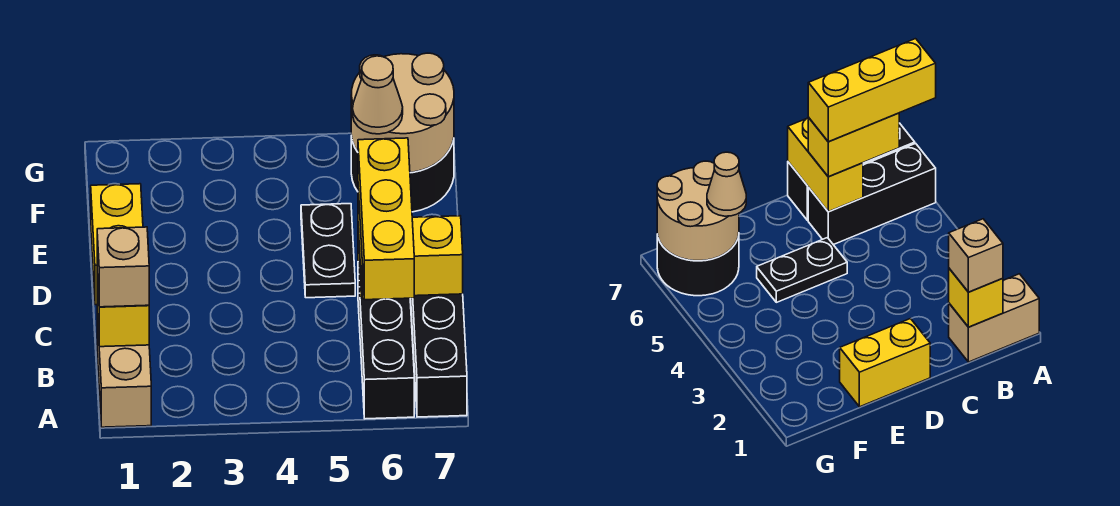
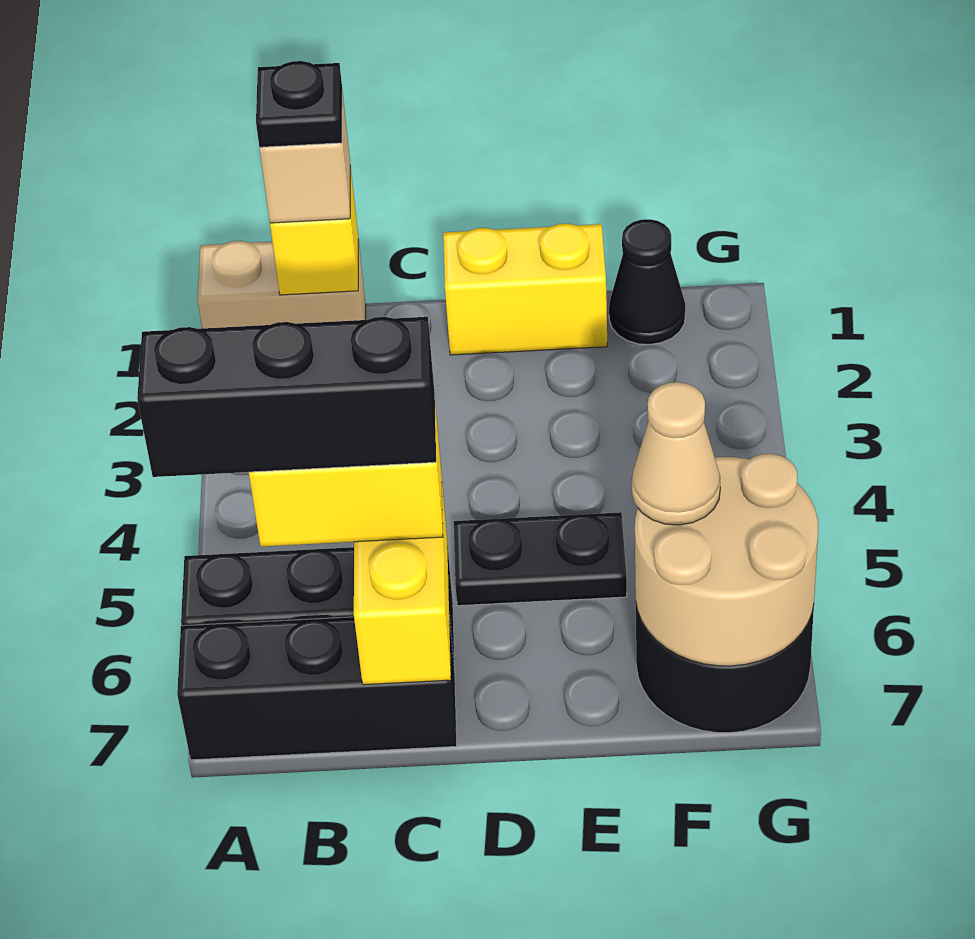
yellow brick A6:C6 level 4 -> black brick A6:C6 level 4
none -> black plate B1 level 4
none -> black cone F1 level 1

